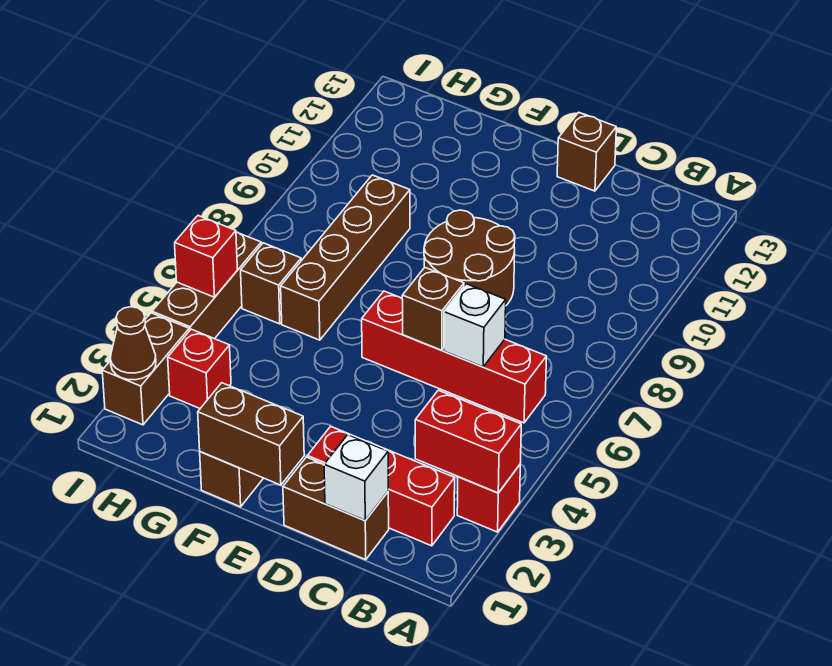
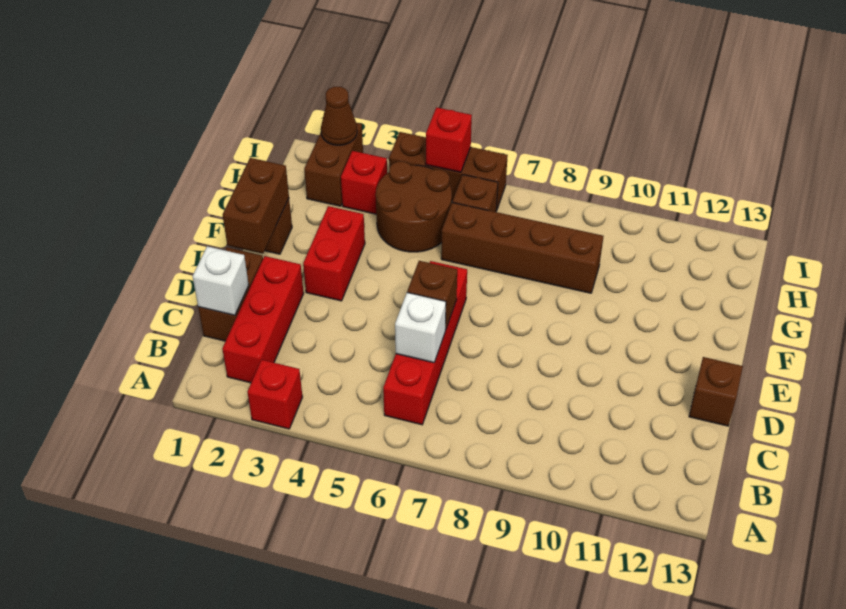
red brick A3:B3 level 2 -> red brick E3:F3 level 1
brown round brick D8:E9 level 1 -> brown round brick G4:H5 level 1
brown brick I2:I3 level 1 -> brown brick H2:I2 level 1

